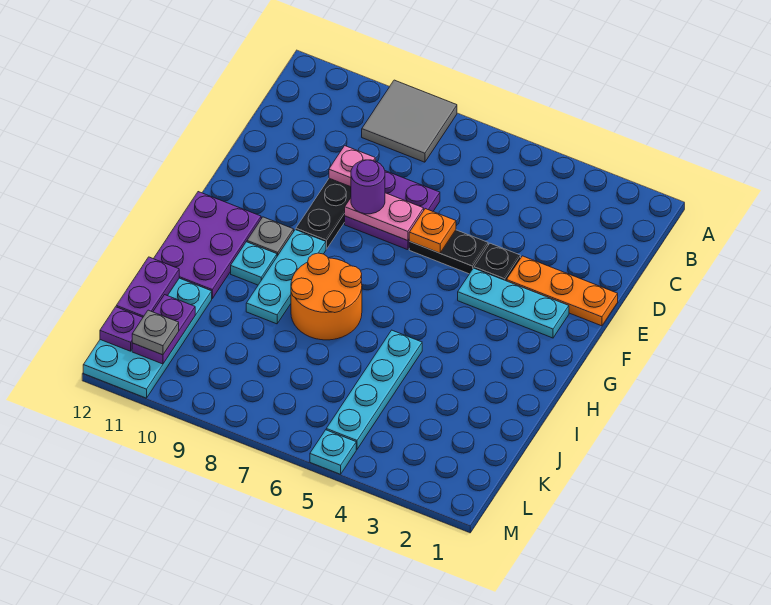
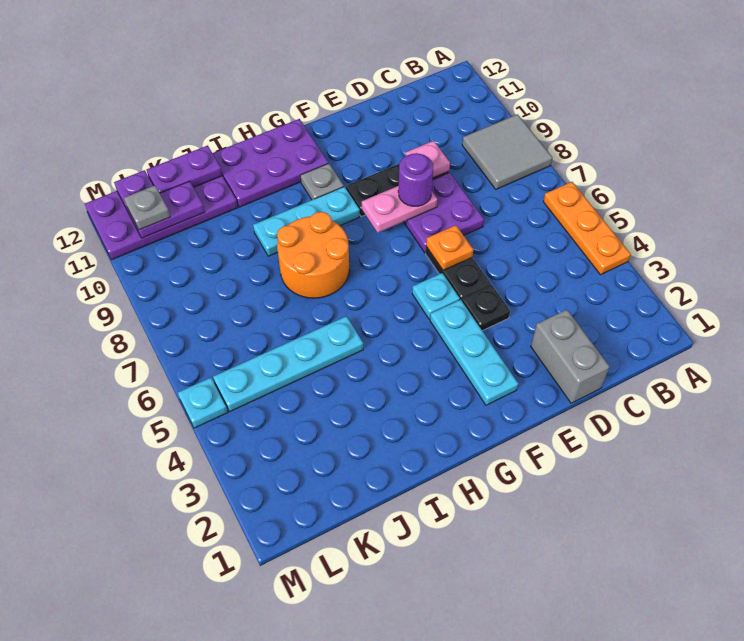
none -> grey brick D1:D2 level 1
orange plate E1:E3 level 1 -> orange plate A4:A6 level 1
pink plate E7:E8 level 2 -> pink plate E8:F8 level 2
cyan plate H10 level 1 -> cyan plate F5 level 1
cyan plate J11:M12 level 1 -> purple plate J11:M12 level 1

